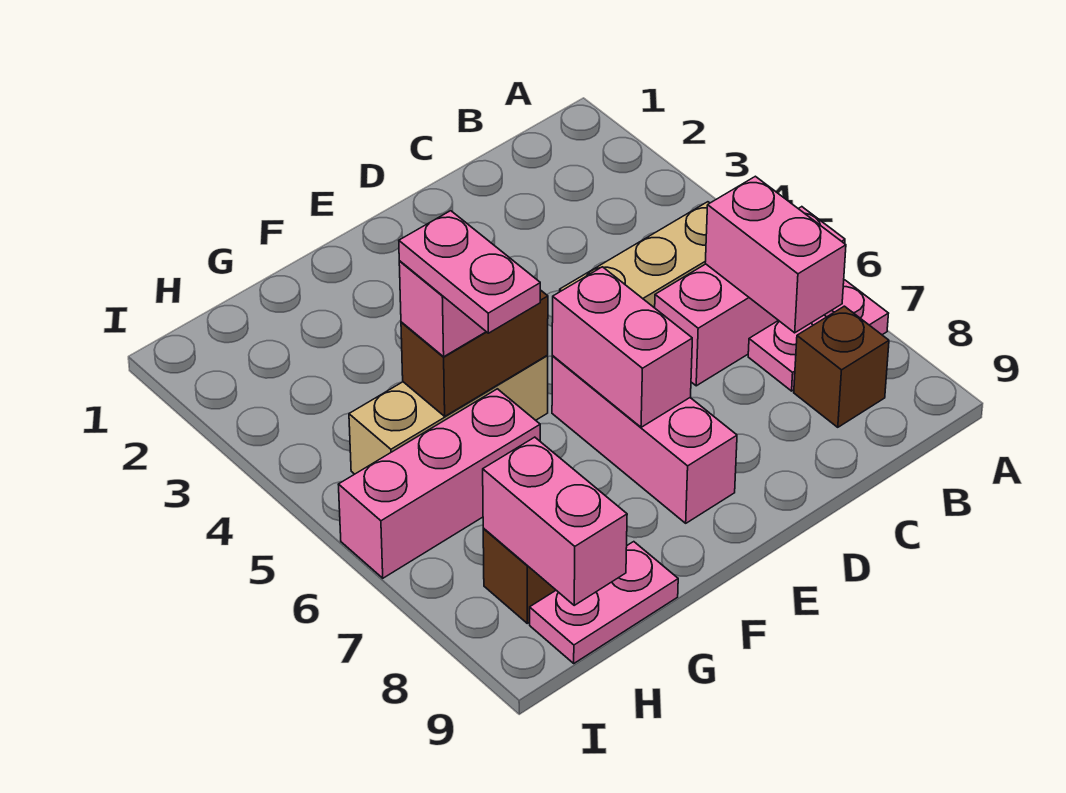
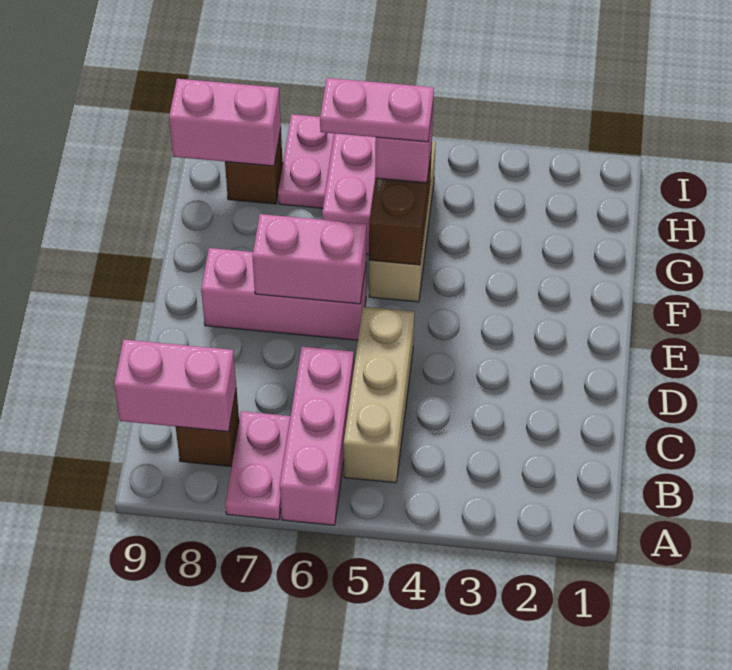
pink brick B6:B7 level 2 -> pink brick B8:B9 level 2
pink plate G9:H9 level 1 -> pink plate H7:I7 level 1

